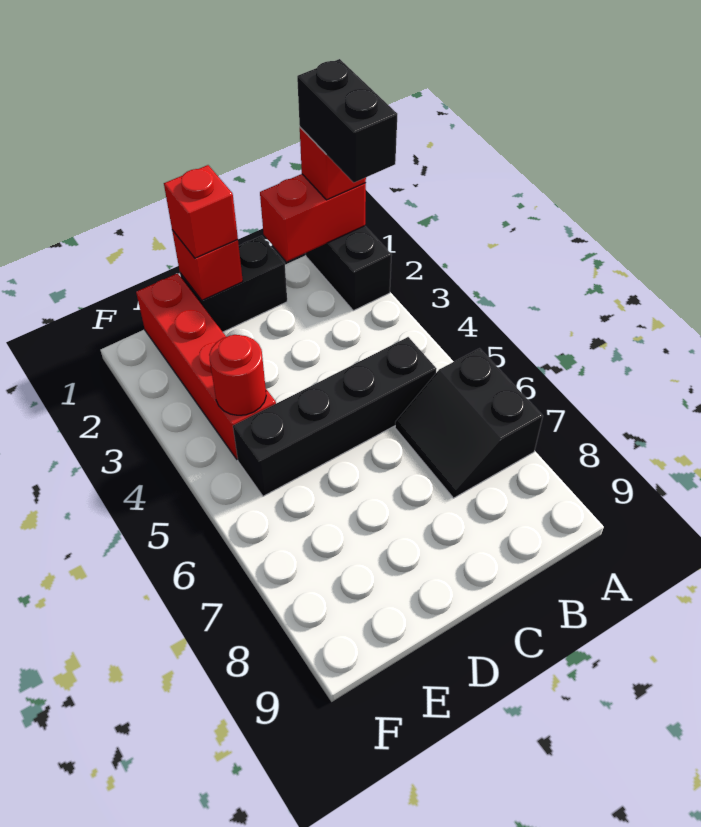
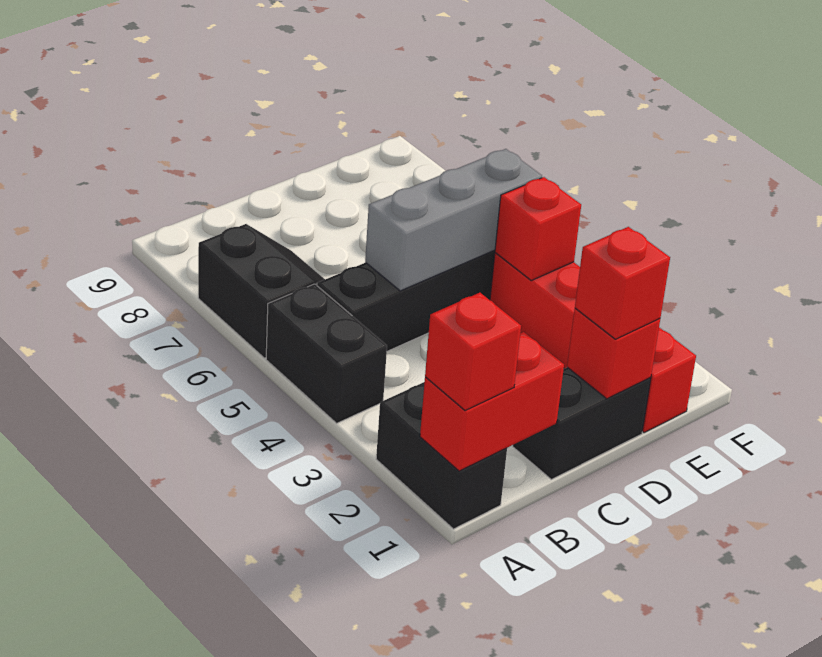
black brick A1:A2 level 4 -> black brick A4:A5 level 1
none -> grey brick C5:E5 level 2
red round brick E4 level 2 -> red brick E4 level 2

